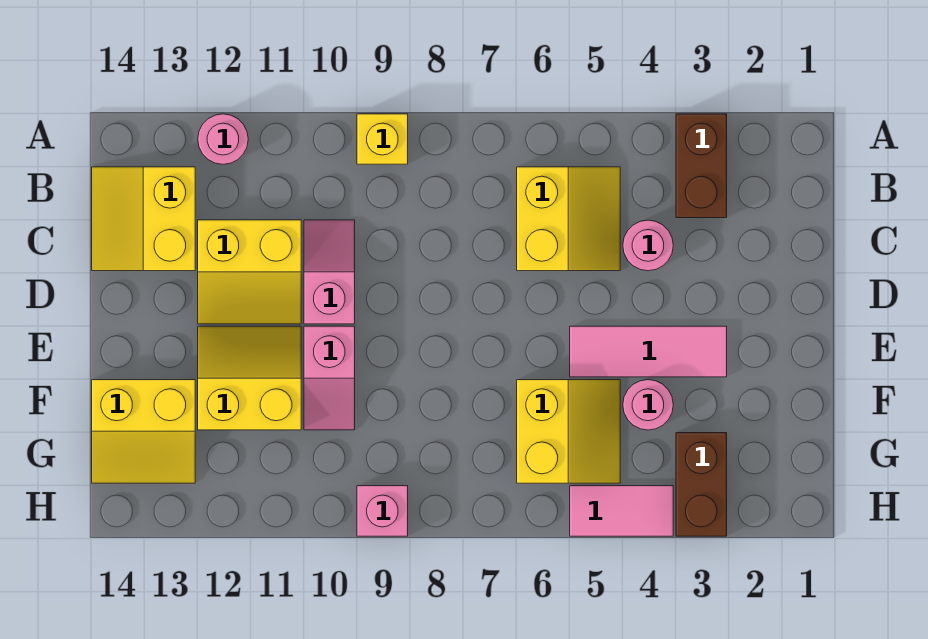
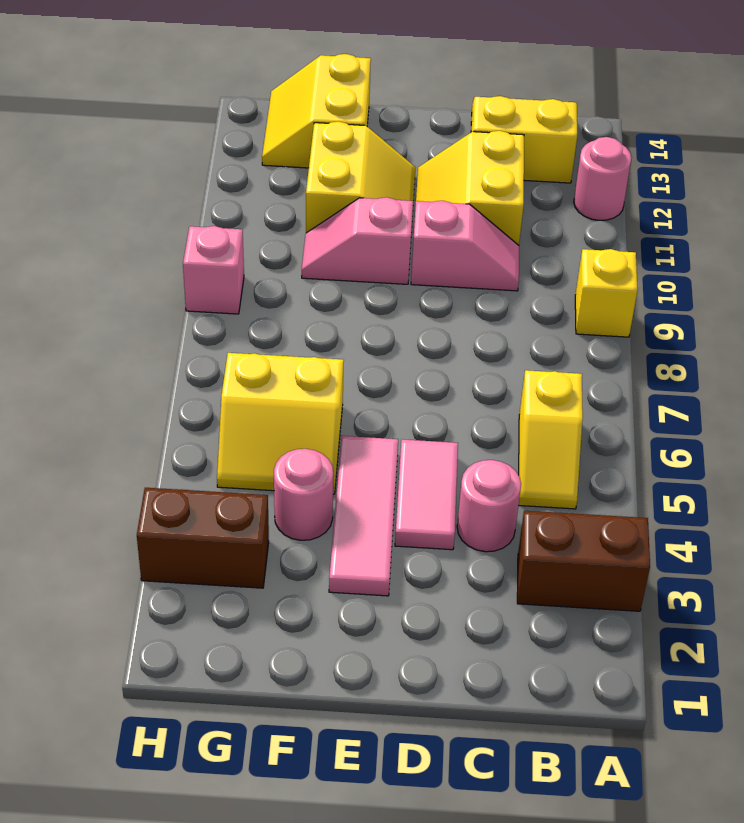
yellow slope B5:C6 level 1 top 6 -> yellow slope B5:B6 level 1 top 6
pink tile H4:H5 level 1 -> pink tile D4:D5 level 1

